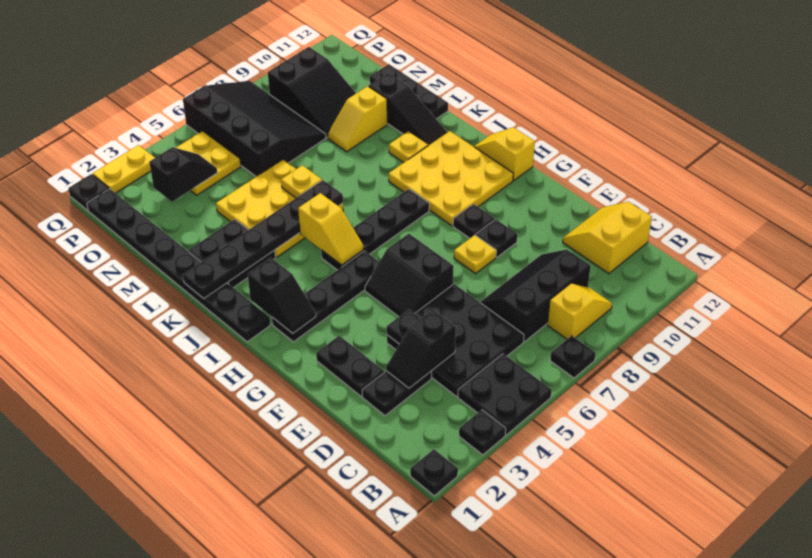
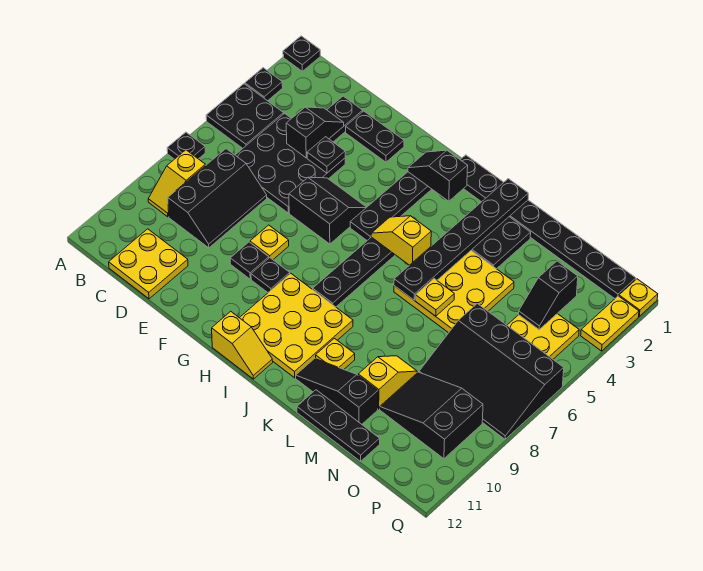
yellow slope C11:D12 level 1 top C -> yellow plate C11:D12 level 1
black plate Q1 level 1 -> yellow plate Q1 level 1

